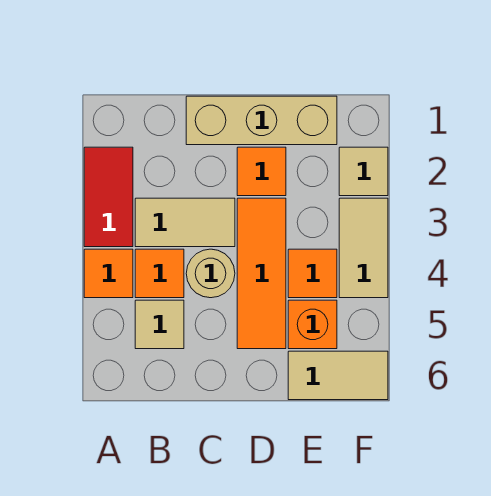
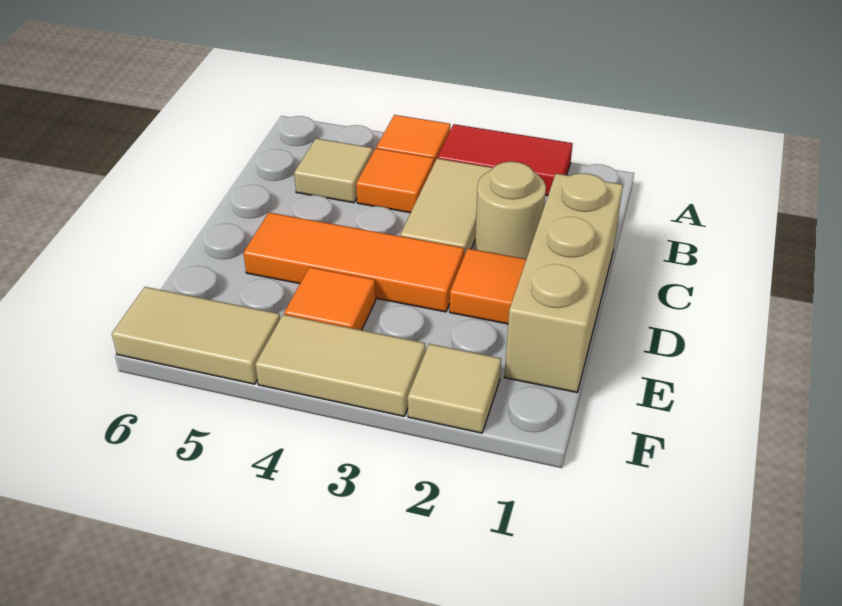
tan round brick C4 level 1 -> tan round brick C2 level 1
orange brick E5 level 1 -> none
tan tile E6:F6 level 1 -> tan tile F5:F6 level 1

